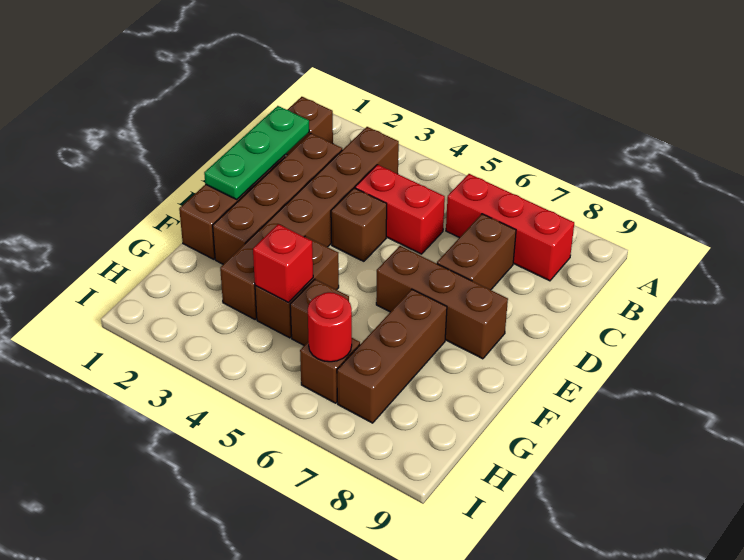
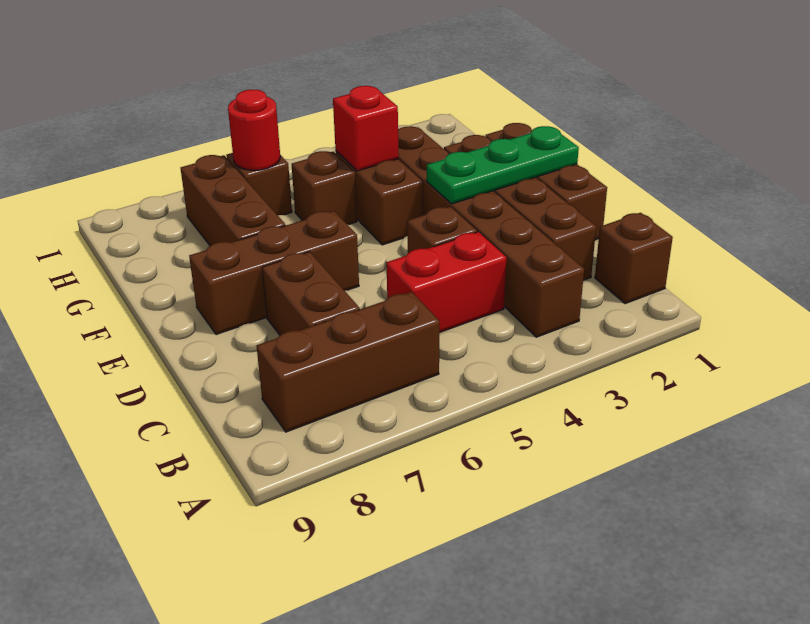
red brick B6:B8 level 1 -> brown brick B6:B8 level 1
green plate C1:E1 level 2 -> green plate E1:E3 level 2

